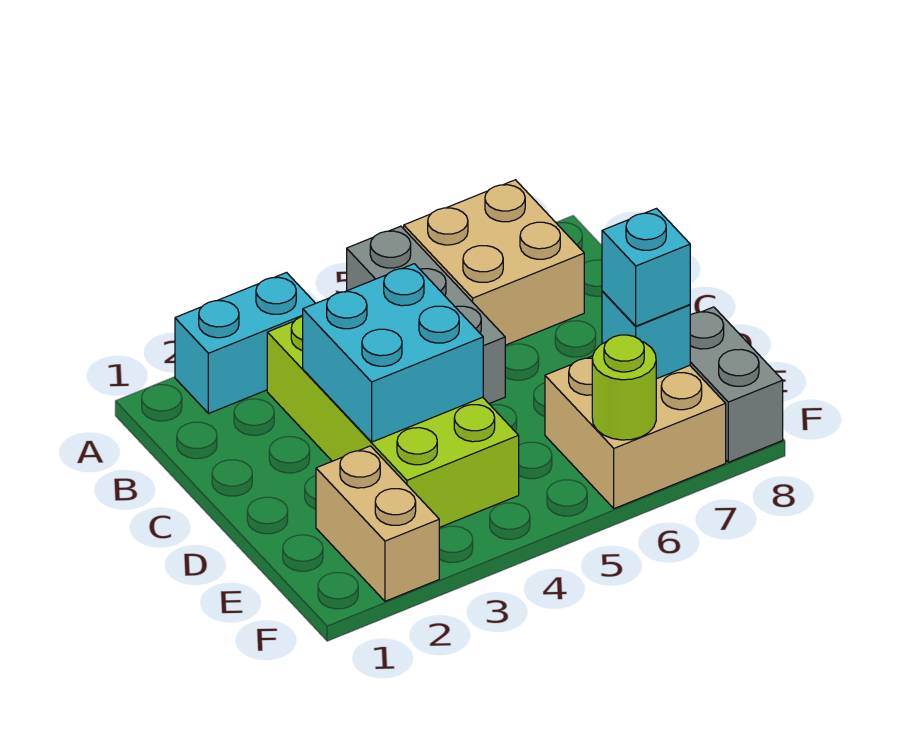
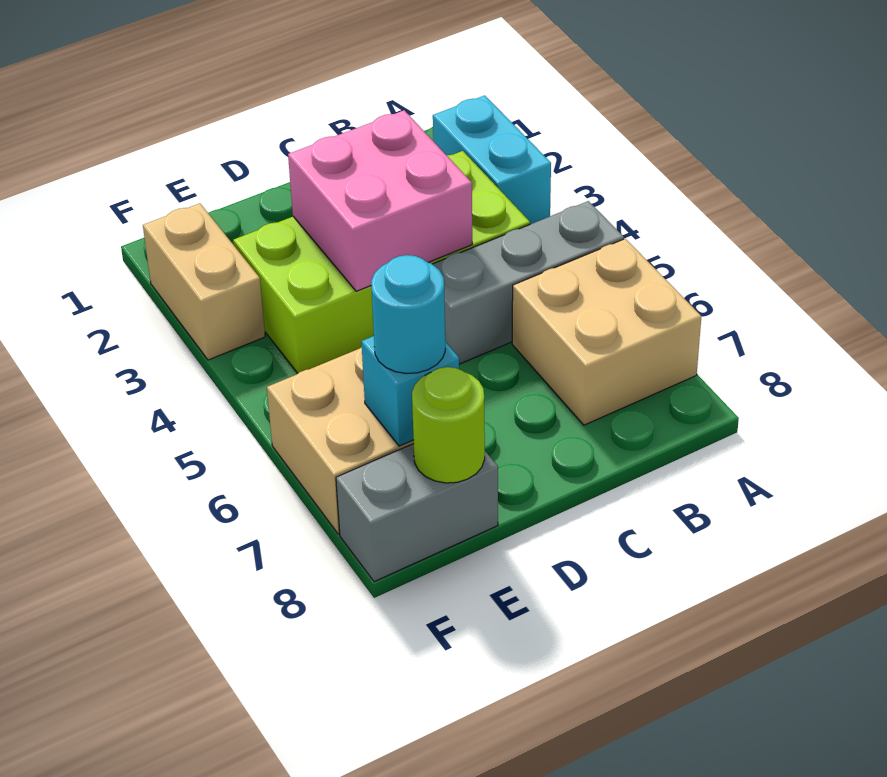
cyan brick C3:D4 level 2 -> pink brick C3:D4 level 2
tan brick E2:F2 level 1 -> tan brick F2:F3 level 1
cyan brick E7 level 3 -> cyan round brick E7 level 3
lime round brick F6 level 2 -> lime round brick E8 level 2

